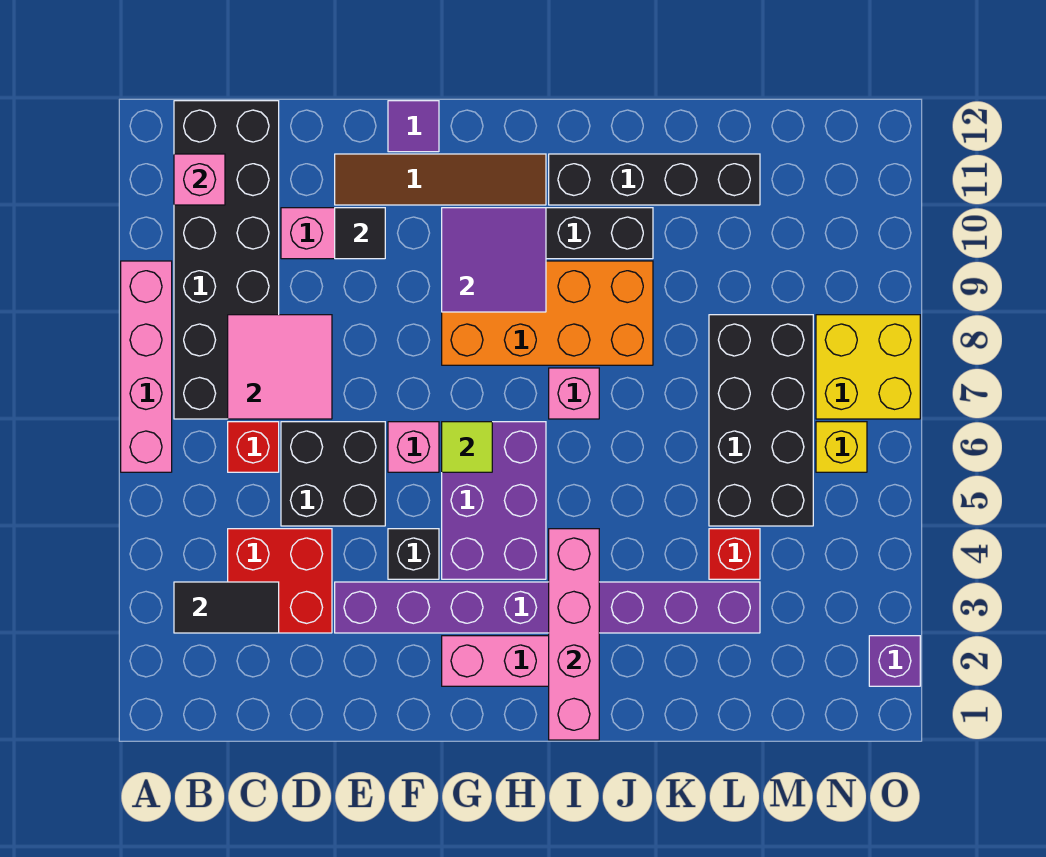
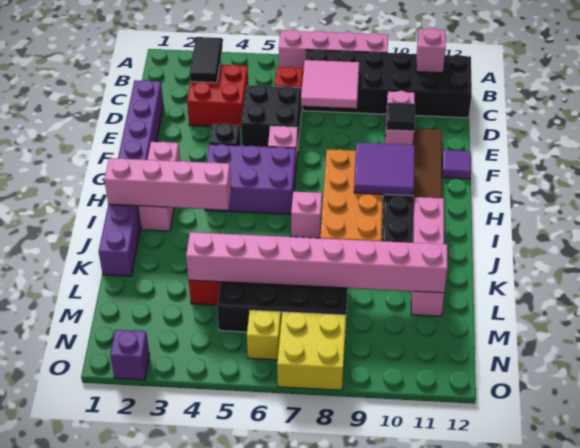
purple brick E3:L3 level 1 -> purple brick D1:K1 level 1
lime tile G6 level 2 -> none
black brick I11:L11 level 1 -> pink brick I11:L11 level 1
none -> pink brick L4:L11 level 2

